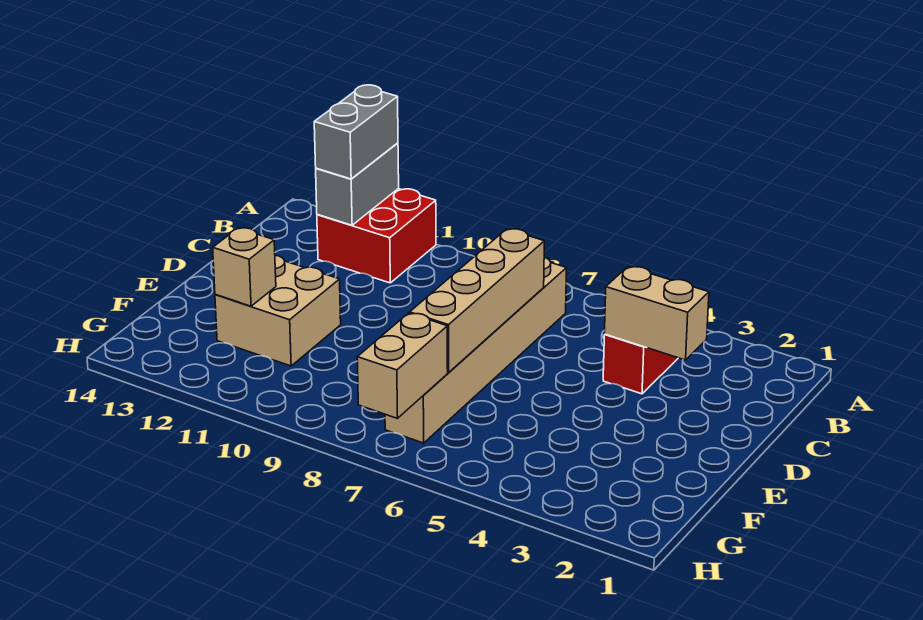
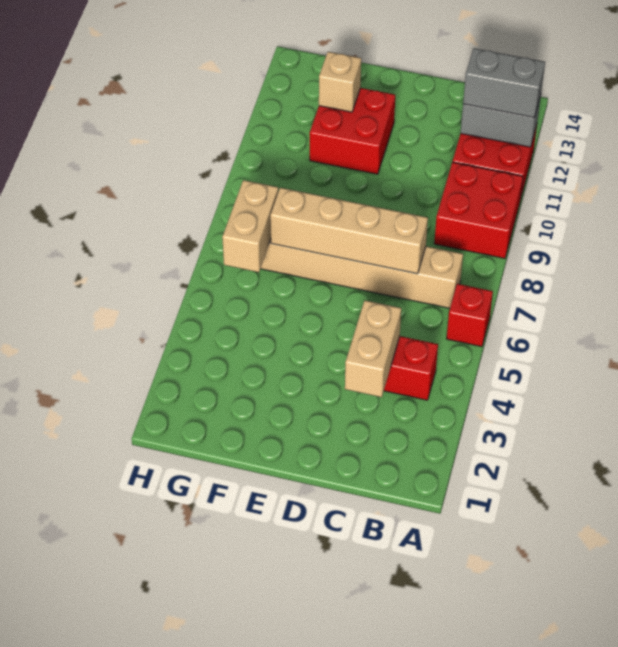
none -> red brick A6 level 1
none -> red brick A9:B10 level 1
tan brick E11:F12 level 1 -> red brick E11:F12 level 1
tan brick G7:H7 level 2 -> tan brick G6:G7 level 2

